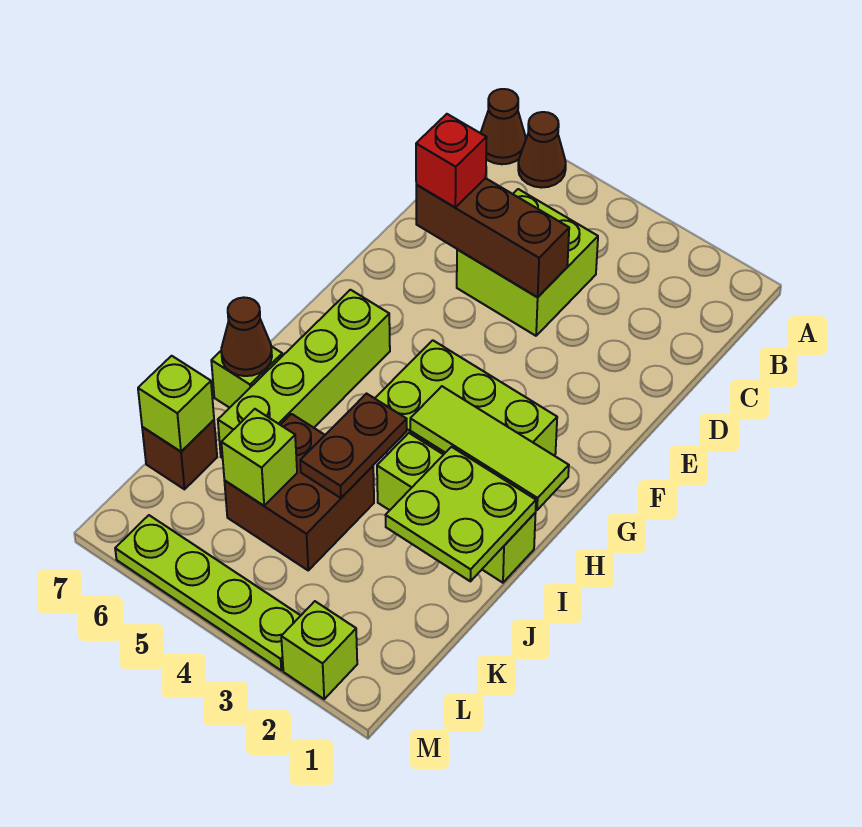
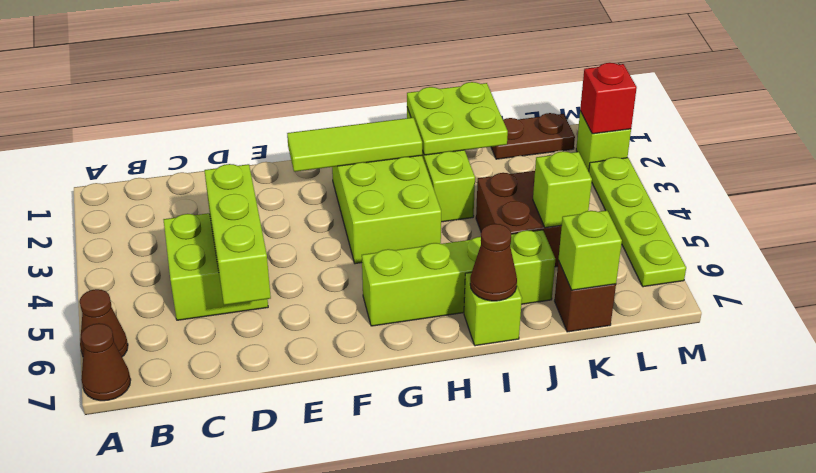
brown brick D4:D6 level 2 -> lime brick D4:D6 level 2
red brick D6 level 3 -> red brick M2 level 2
lime tile H1:H3 level 2 -> lime tile F2:H2 level 2
brown plate I4:J4 level 2 -> brown plate K1:L1 level 1

